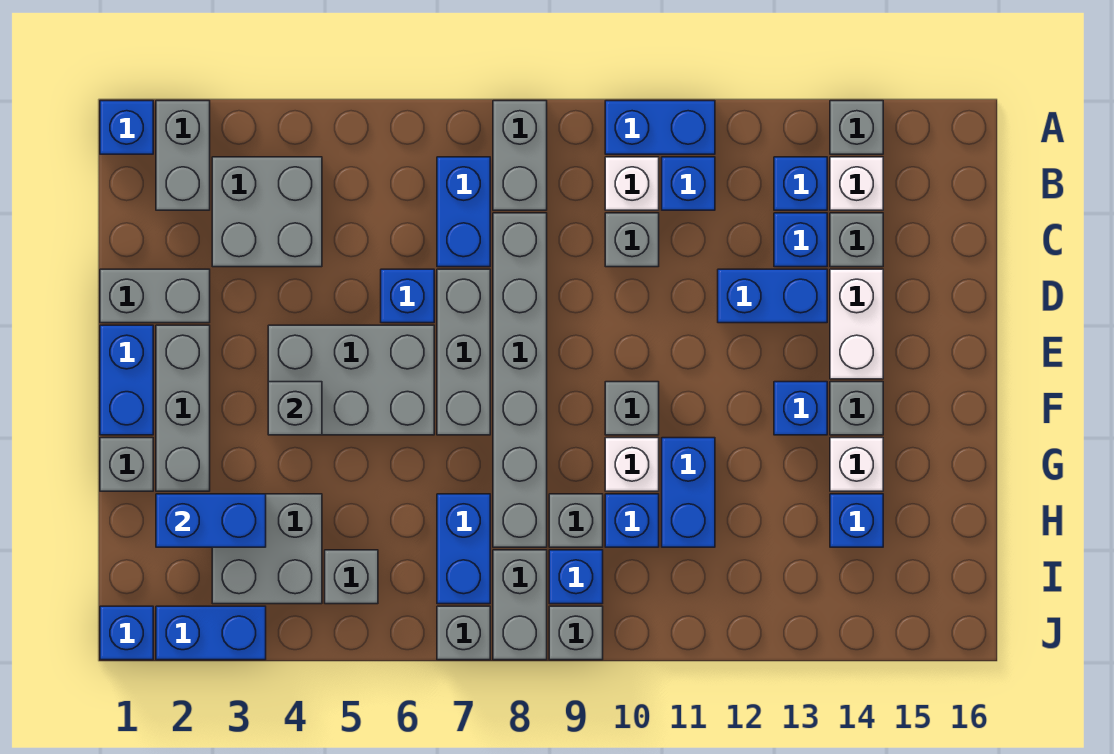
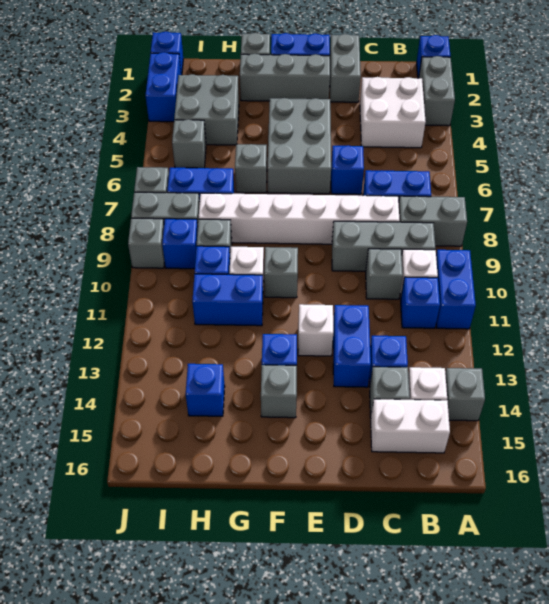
grey brick A2:B2 level 1 -> grey brick A2:A3 level 1
grey brick B3:C4 level 1 -> white brick B3:C4 level 1
blue brick B13 level 1 -> none
grey brick C8:H8 level 1 -> white brick C8:H8 level 1
grey brick D7:F7 level 1 -> grey brick B9:D9 level 1
white brick D14:E14 level 1 -> white brick B15:C15 level 1
grey brick F4 level 2 -> grey brick G6 level 1
white brick G14 level 1 -> white brick E12 level 1
blue brick H2:H3 level 2 -> none

